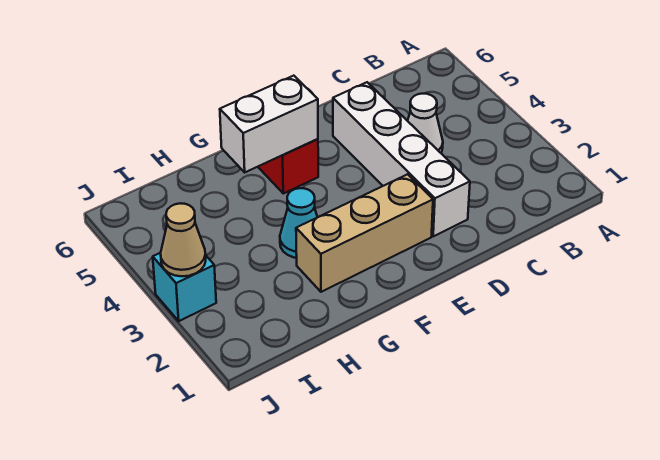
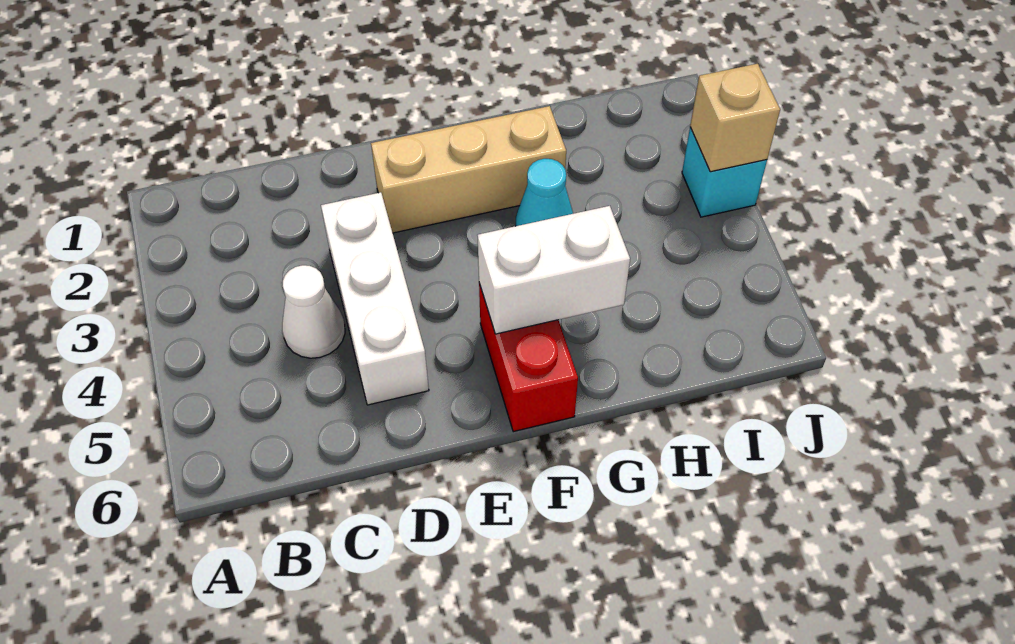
white brick D2:D5 level 1 -> white brick D3:D5 level 1
tan cone J3 level 2 -> tan brick J3 level 2

